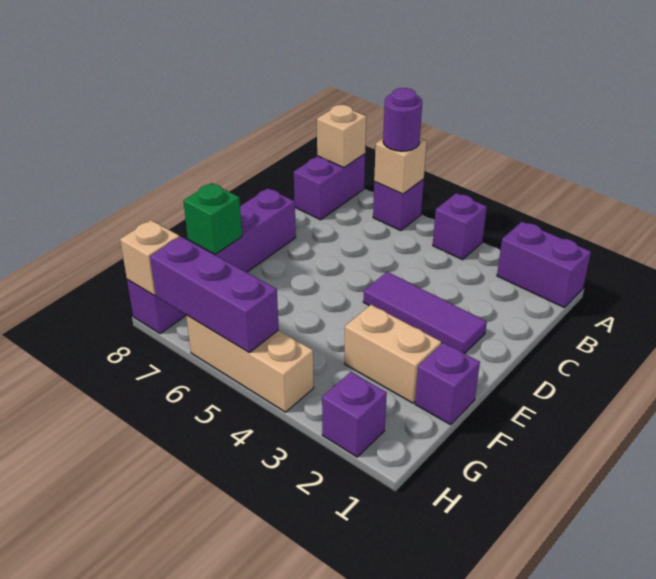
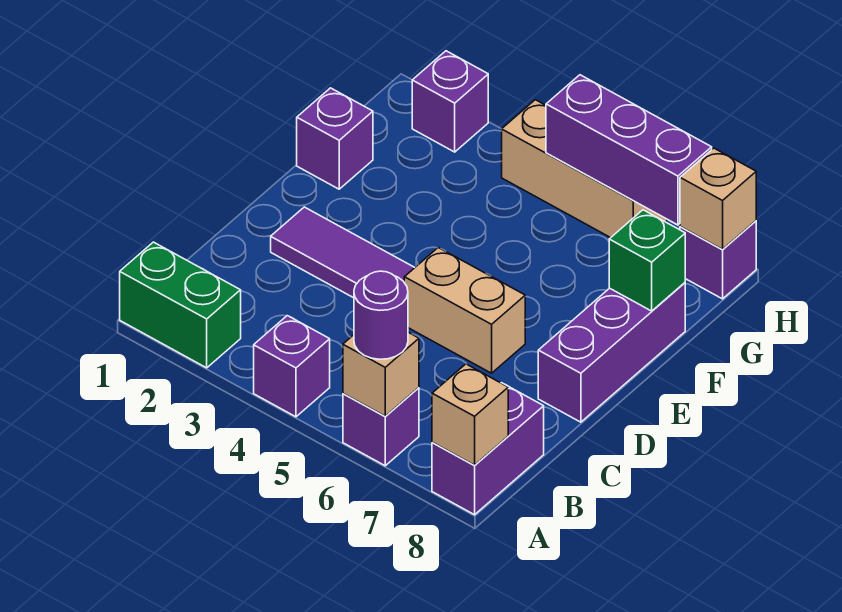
purple brick A1:A2 level 1 -> green brick A1:A2 level 1
tan brick F2:F3 level 1 -> tan brick D5:D6 level 1

